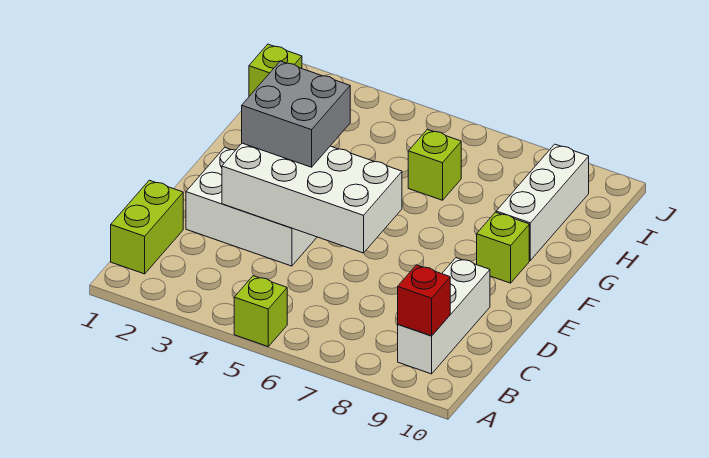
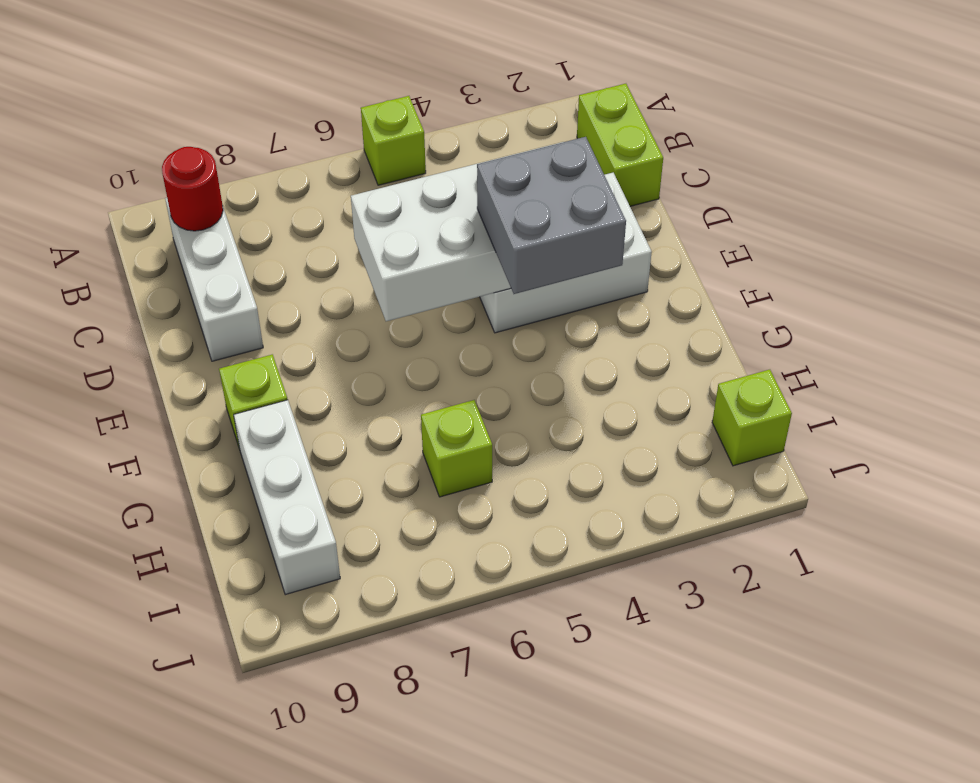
red brick B9 level 2 -> red round brick B9 level 2

